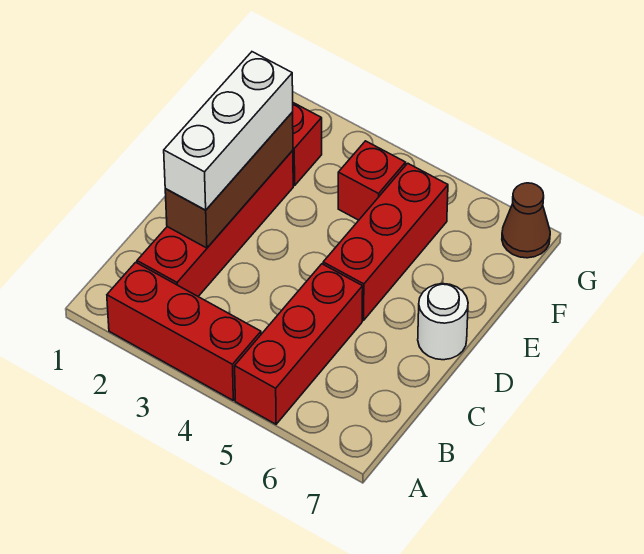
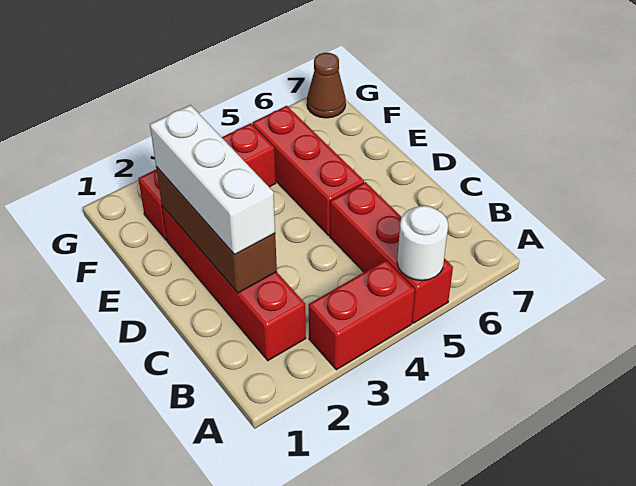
red brick A2:A4 level 1 -> red brick A3:A4 level 1
white round brick D7 level 1 -> white round brick A5 level 2

